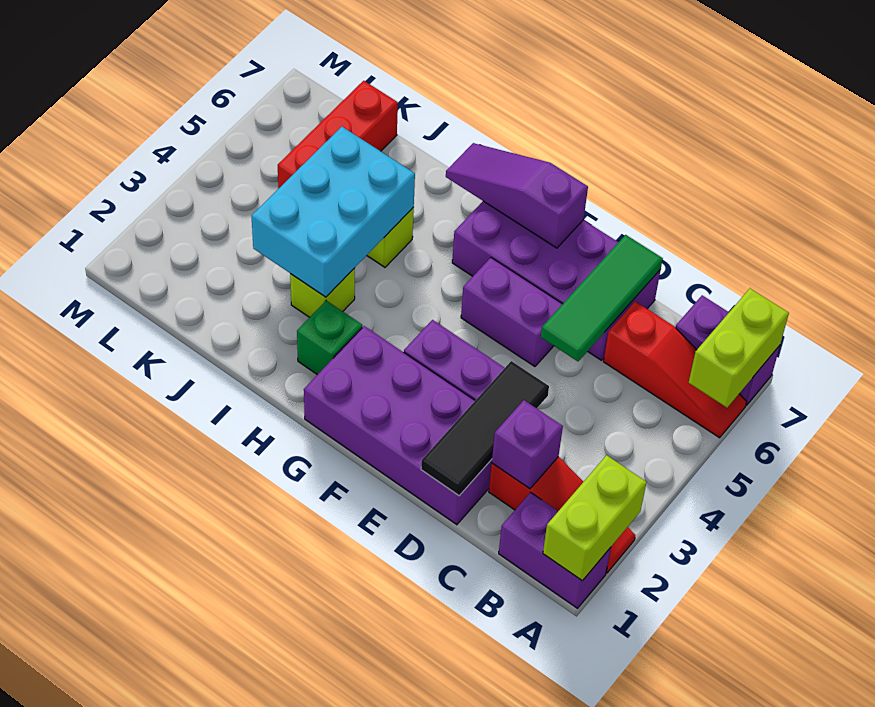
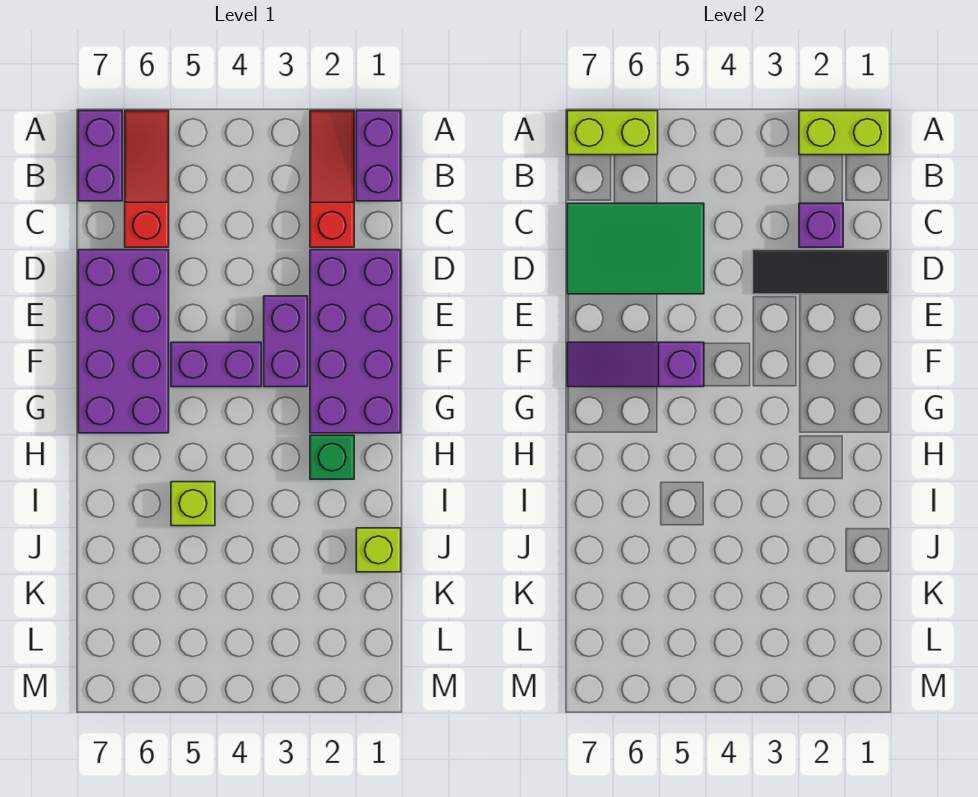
green tile D5:D7 level 2 -> green tile C5:D7 level 2
purple brick E5:F5 level 1 -> purple brick F4:F5 level 1
purple slope F7:H7 level 2 top F -> purple slope F5:F7 level 2 top 5
lime brick I3 level 1 -> lime brick J1 level 1
cyan brick I3:J5 level 2 -> none
red brick K5:K7 level 1 -> none

